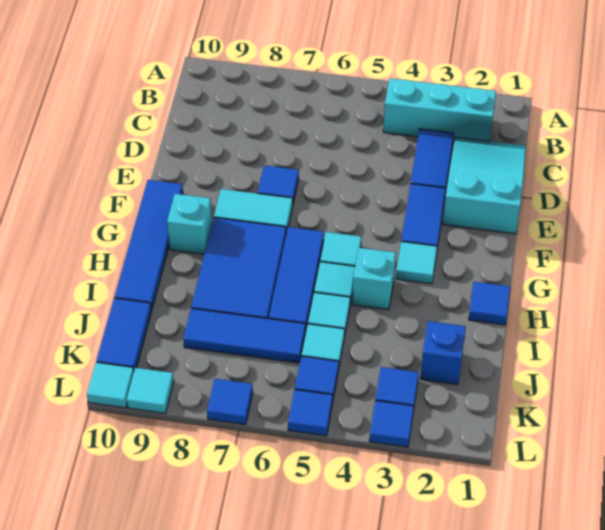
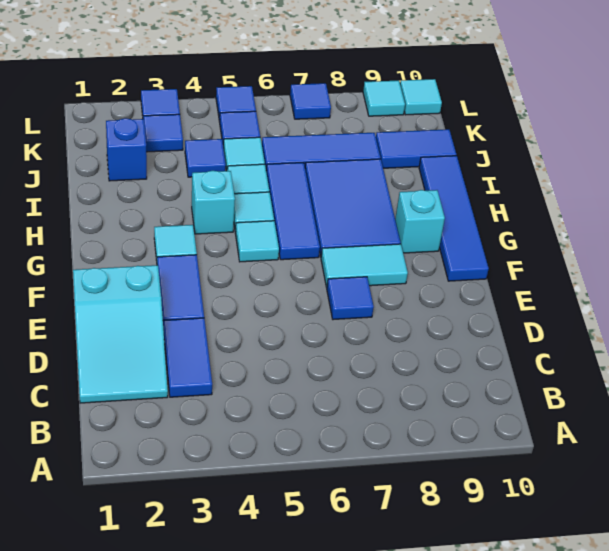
cyan brick B2:B4 level 1 -> none
blue tile H1 level 1 -> blue tile J4 level 1
blue tile J10:K10 level 1 -> blue tile J9:J10 level 1

